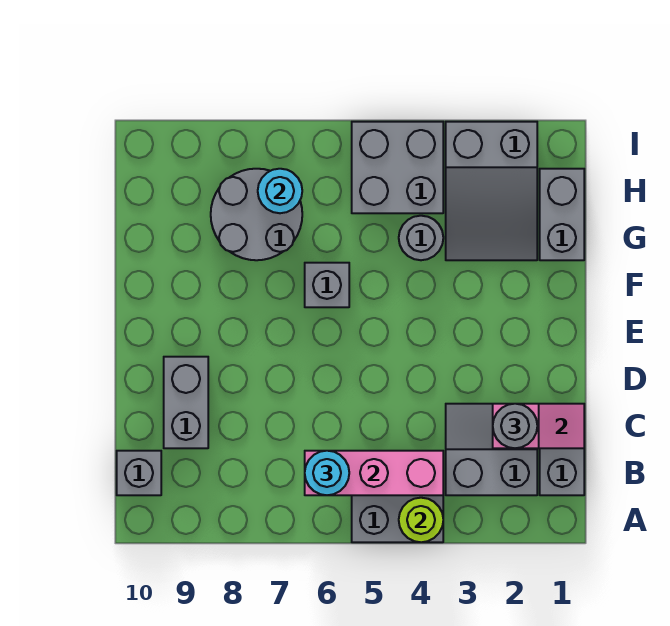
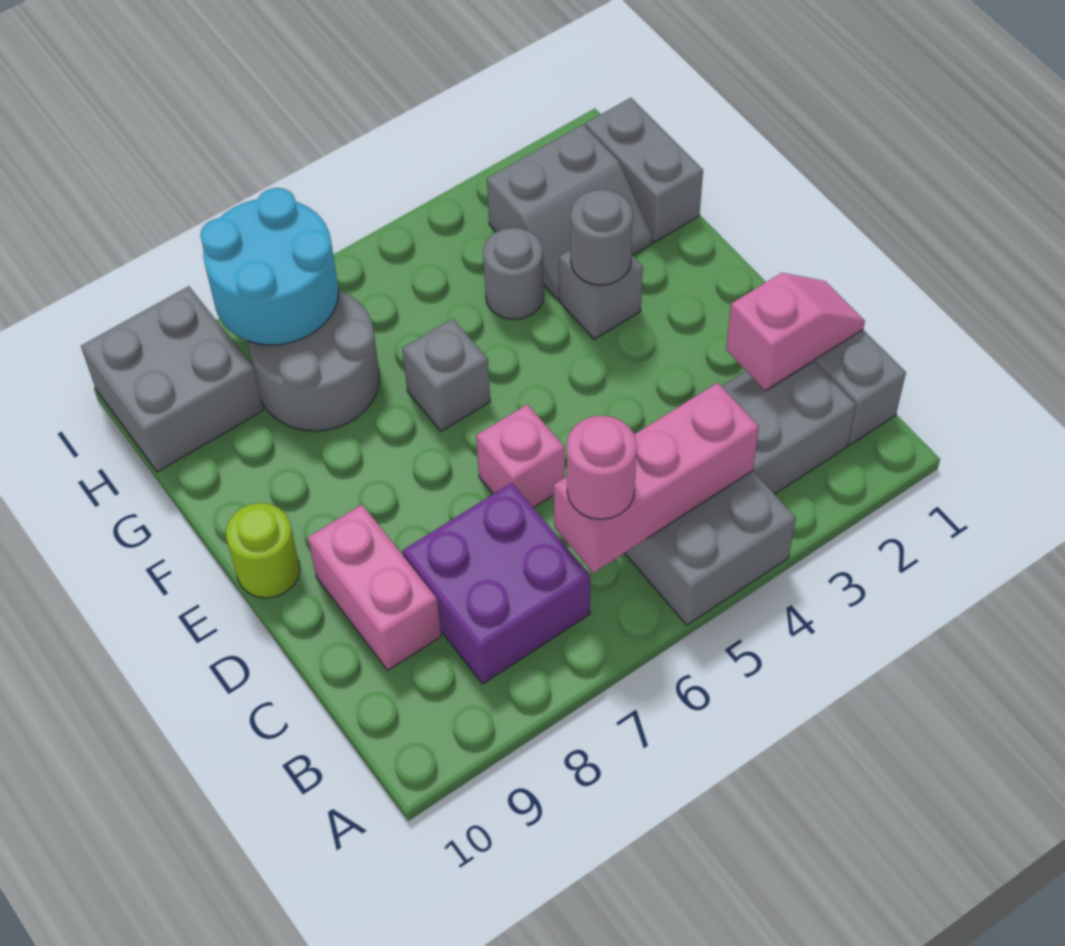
lime round brick A4 level 2 -> lime round brick E10 level 1
cyan round brick B6 level 3 -> pink round brick B6 level 3
none -> purple brick B7:C8 level 1
grey brick B10 level 1 -> grey brick F3 level 1
grey round brick C2 level 3 -> grey round brick F3 level 2
grey brick C9:D9 level 1 -> pink brick C9:D9 level 1
none -> pink brick D6 level 1
grey slope G2:I3 level 1 top I -> grey slope G2:H3 level 1 top H
grey brick H4:I5 level 1 -> grey brick H9:I10 level 1
cyan round brick H7 level 2 -> cyan round brick H7:I8 level 2

